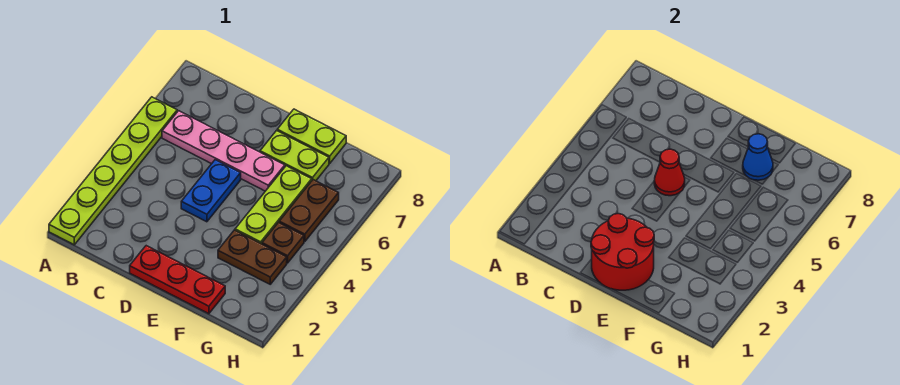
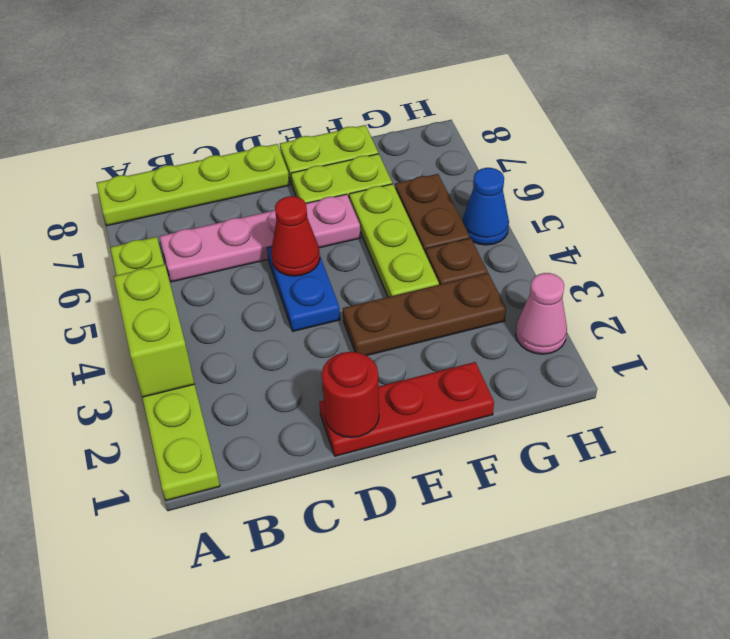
none -> lime brick A3:A4 level 2
none -> lime plate A8:D8 level 1
red round brick D1:E2 level 2 -> red round brick D1 level 2
brown plate F3:G3 level 1 -> brown plate E3:G3 level 1
blue cone F7 level 2 -> blue cone H5 level 1
none -> pink cone H2 level 1

